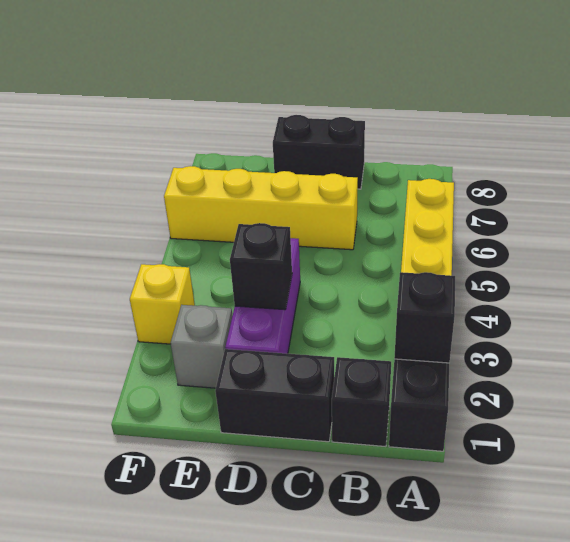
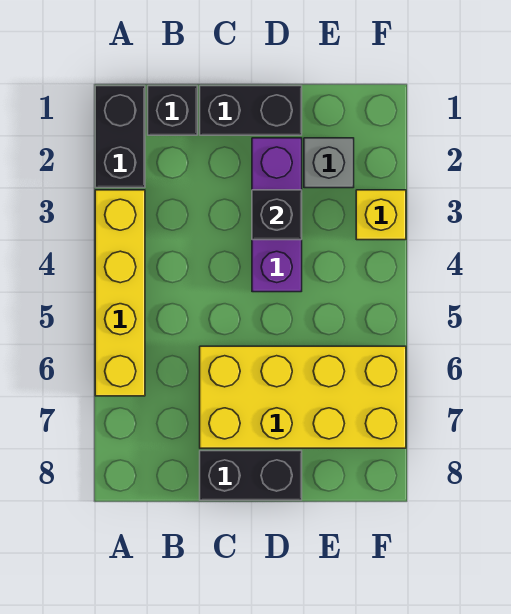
black brick A2 level 2 -> none
yellow brick C6:F6 level 1 -> yellow brick C6:F7 level 1

